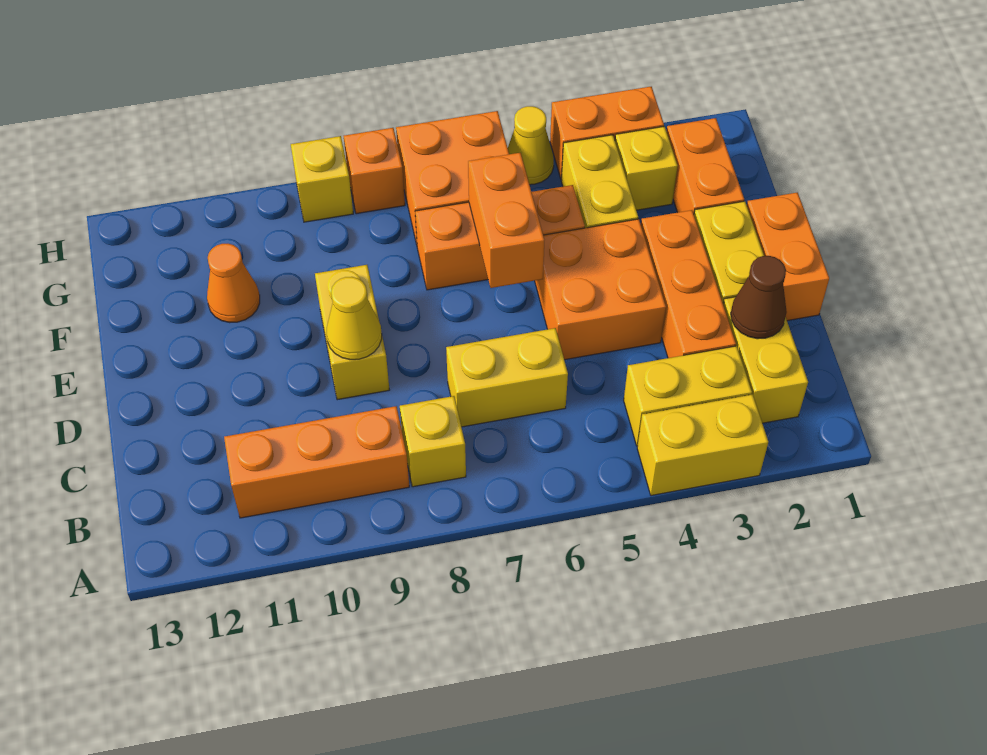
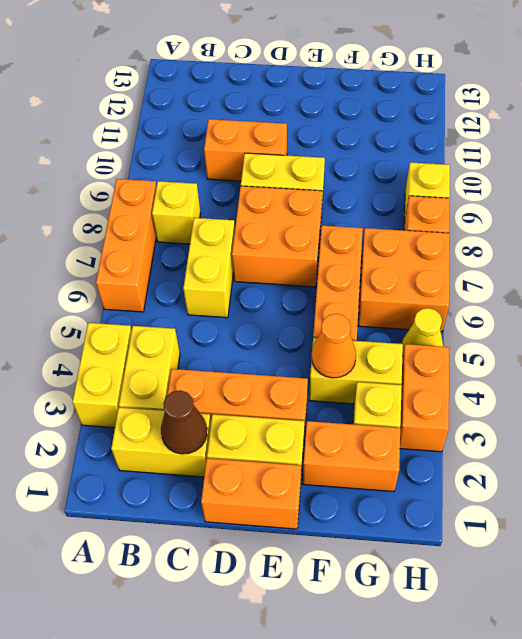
orange brick B9:B11 level 1 -> orange brick A6:A8 level 1
orange brick D4:E5 level 1 -> orange brick D7:E8 level 1
yellow cone D9 level 2 -> none
orange brick E6:F6 level 2 -> orange brick C10:D10 level 1
orange cone F11 level 1 -> orange cone F4 level 2

